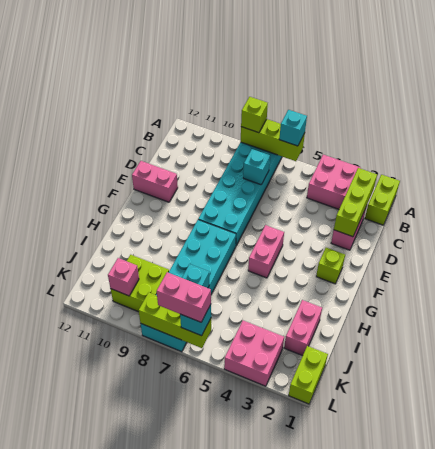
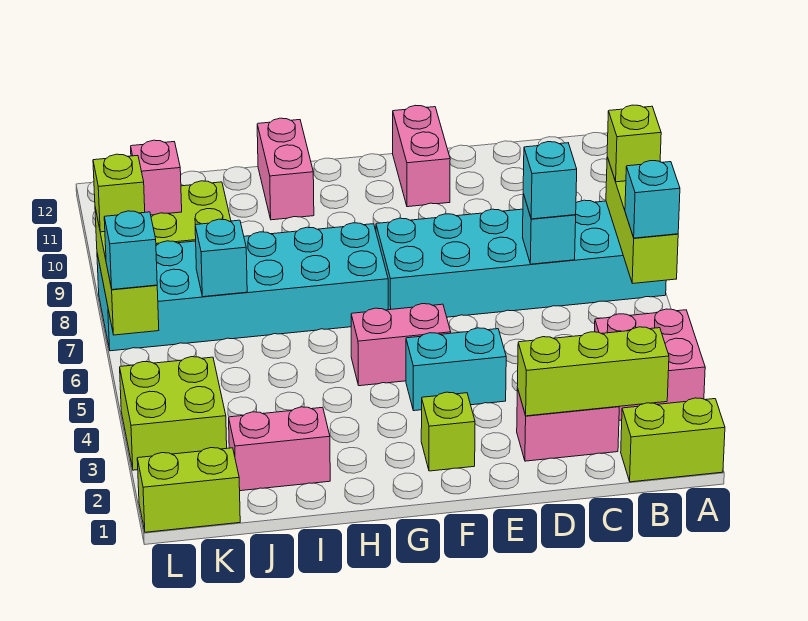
none -> cyan brick C7 level 3
none -> cyan brick E4:F4 level 1
pink brick K3:L4 level 1 -> lime brick K3:L4 level 1
pink brick L6:L7 level 4 -> pink brick H11:H12 level 1
none -> lime brick L8 level 3

